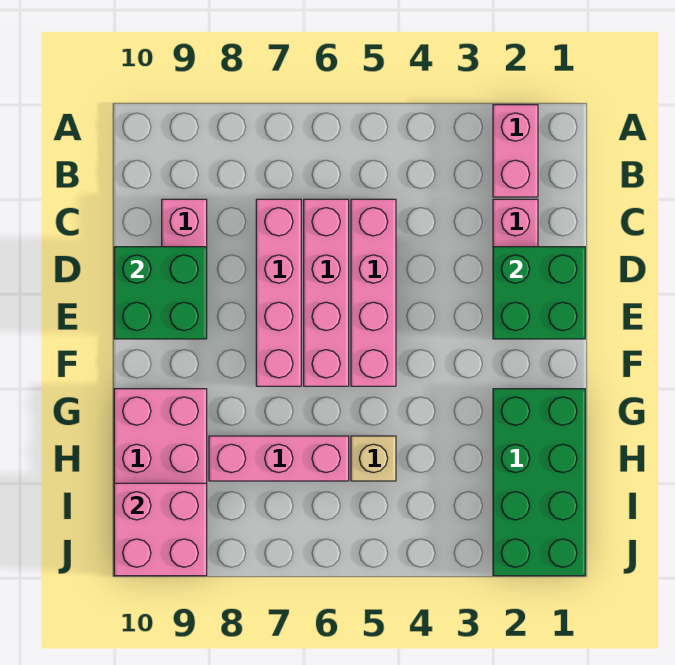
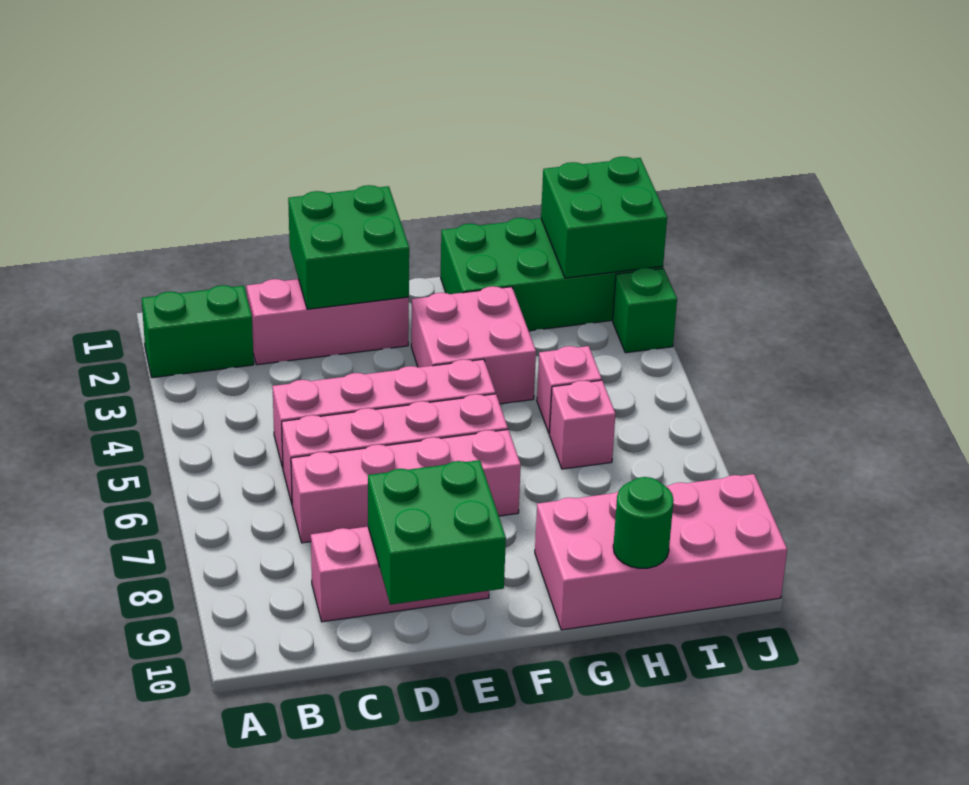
pink brick A2:B2 level 1 -> green brick A2:B2 level 1
tan brick H5 level 1 -> pink brick H5 level 1
pink brick H6:H8 level 1 -> pink brick H6 level 1
none -> green round brick H10 level 2
none -> green brick I1:J2 level 2
pink brick I9:J10 level 2 -> pink brick F3:G4 level 1
none -> green brick J3 level 1

